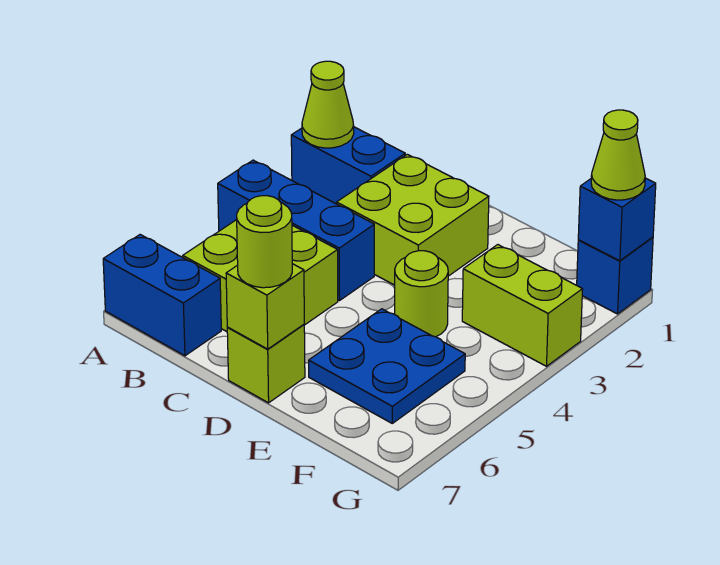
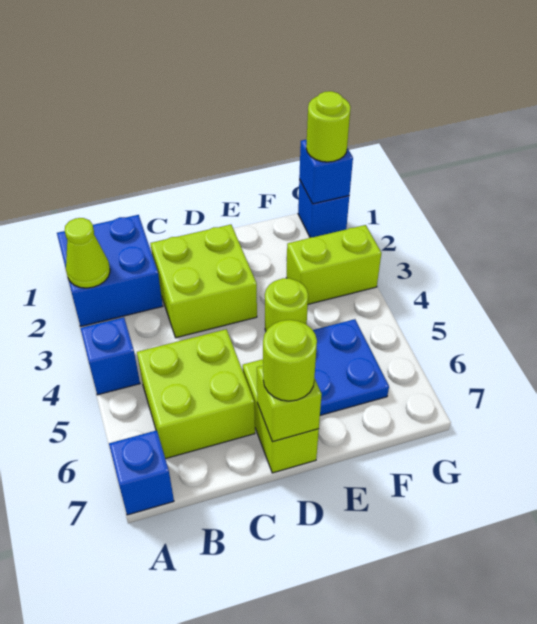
blue brick A2:B2 level 1 -> blue brick A1:B2 level 1
blue brick A4:C4 level 1 -> blue brick A4 level 1
blue brick A7:B7 level 1 -> blue brick A7 level 1
lime brick D7 level 1 -> lime brick D6:D7 level 1
lime cone G1 level 3 -> lime round brick G1 level 3

